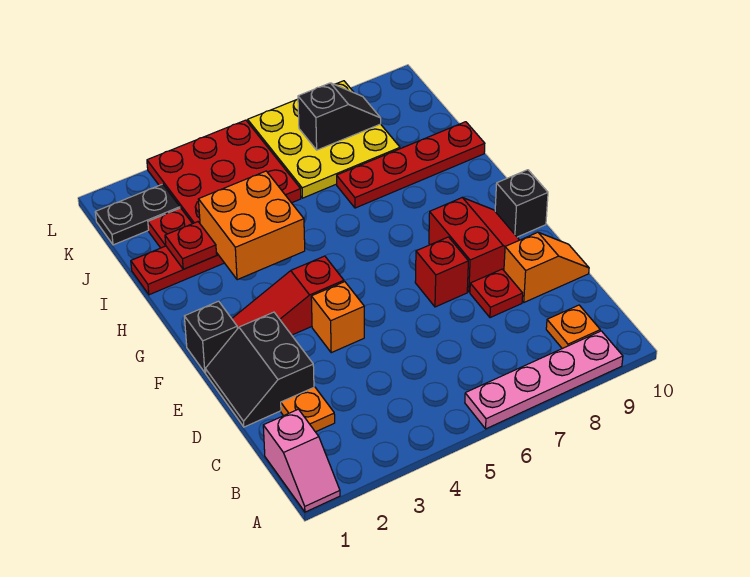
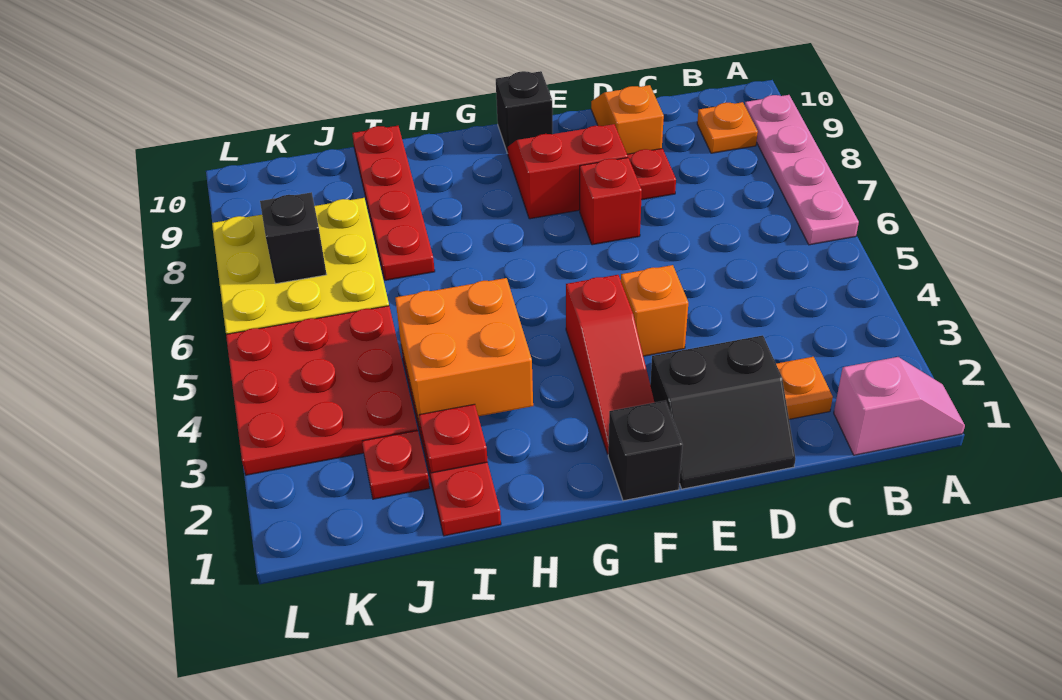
black plate K1:K2 level 1 -> none

